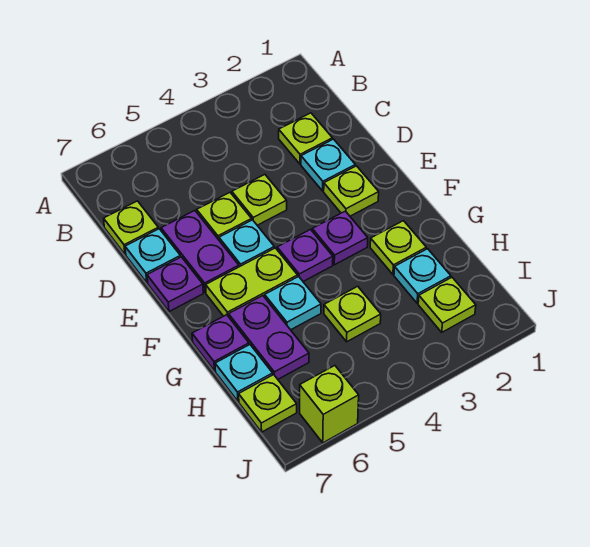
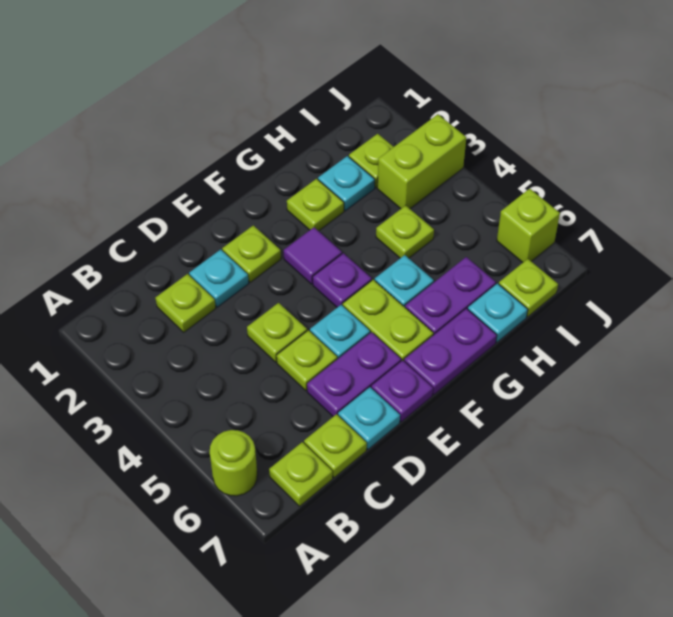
none -> lime round brick A6 level 1
none -> lime plate B7 level 1
purple plate F3 level 1 -> purple tile F3 level 1
purple plate G7 level 1 -> purple plate F7:G7 level 1
none -> lime brick I3:J3 level 1

